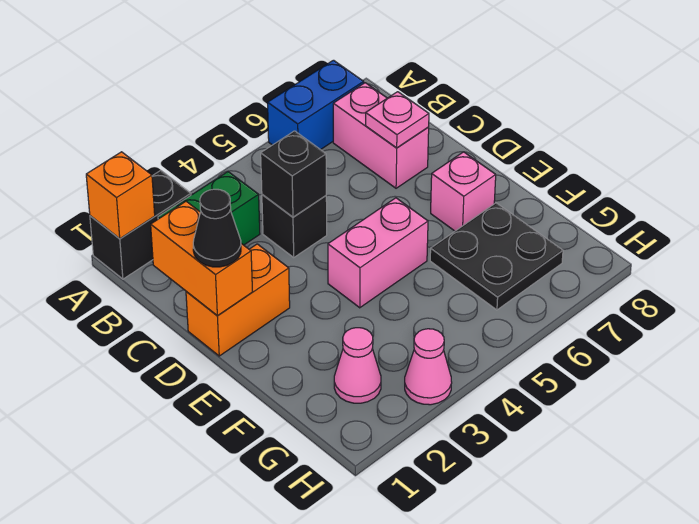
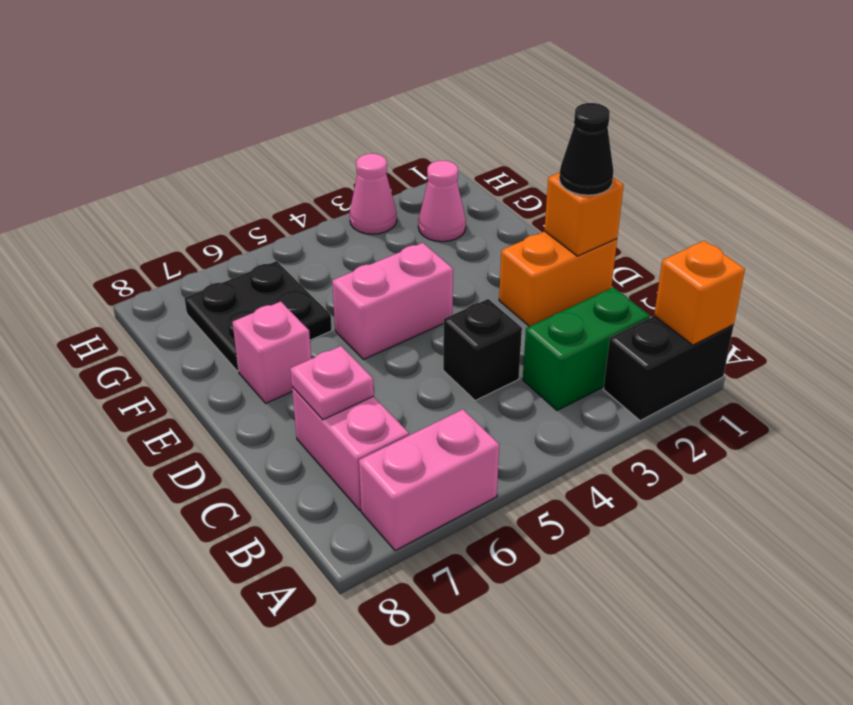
blue brick A6:A7 level 1 -> pink brick A6:A7 level 1
orange brick C1:D1 level 2 -> orange brick D1 level 2
black brick C4 level 2 -> none

